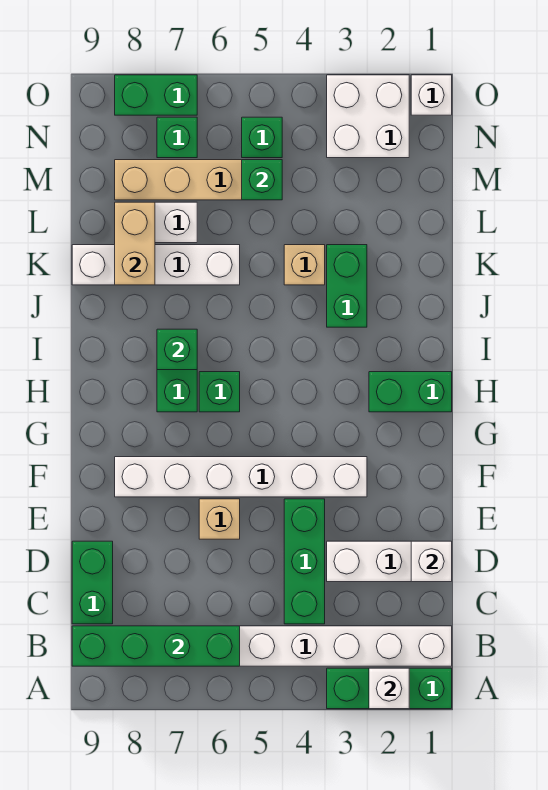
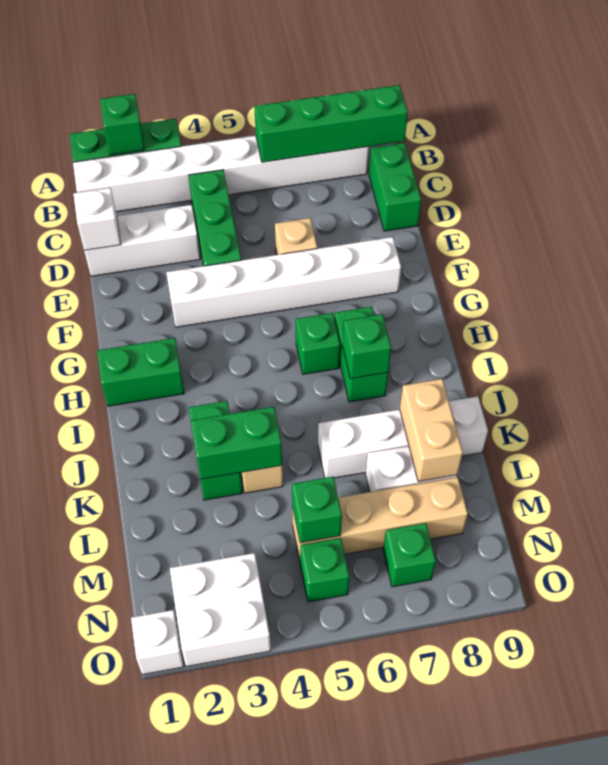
white brick A2 level 2 -> green brick A2 level 2
green brick O7:O8 level 1 -> green brick K3:K4 level 2

